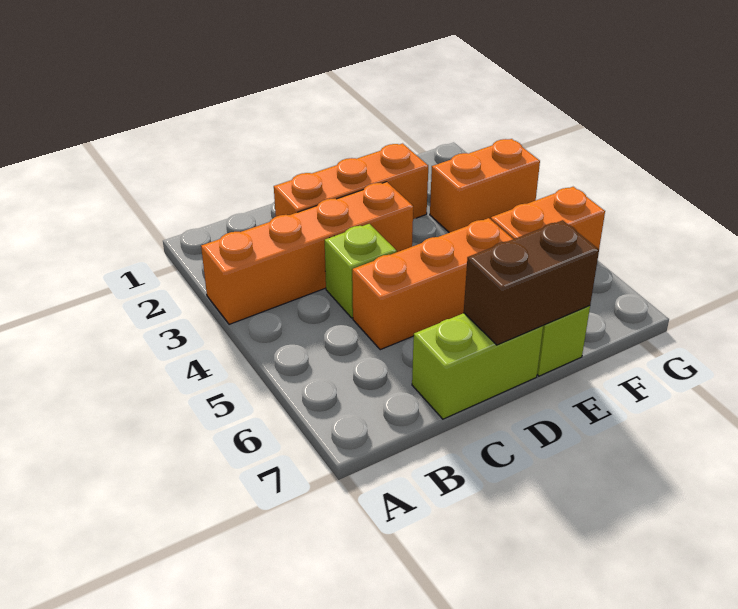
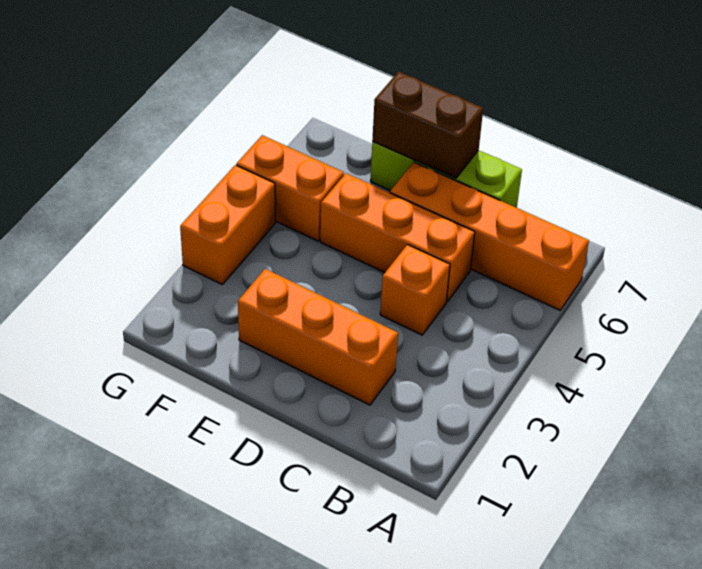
orange brick A3:D3 level 1 -> orange brick A6:D6 level 1
lime brick C4 level 1 -> orange brick C4 level 1
orange brick F3:G3 level 1 -> orange brick G3:G4 level 1

